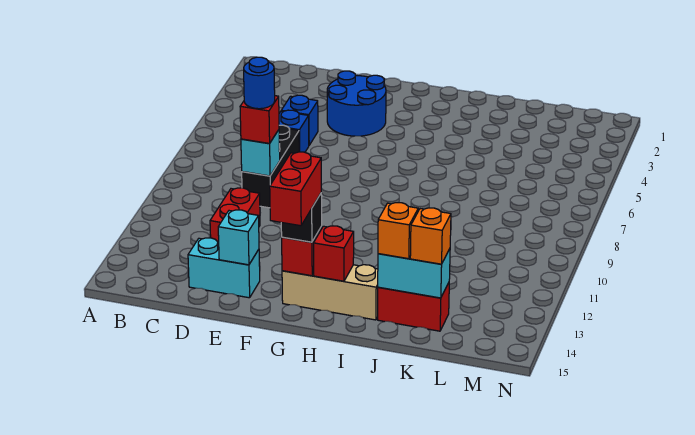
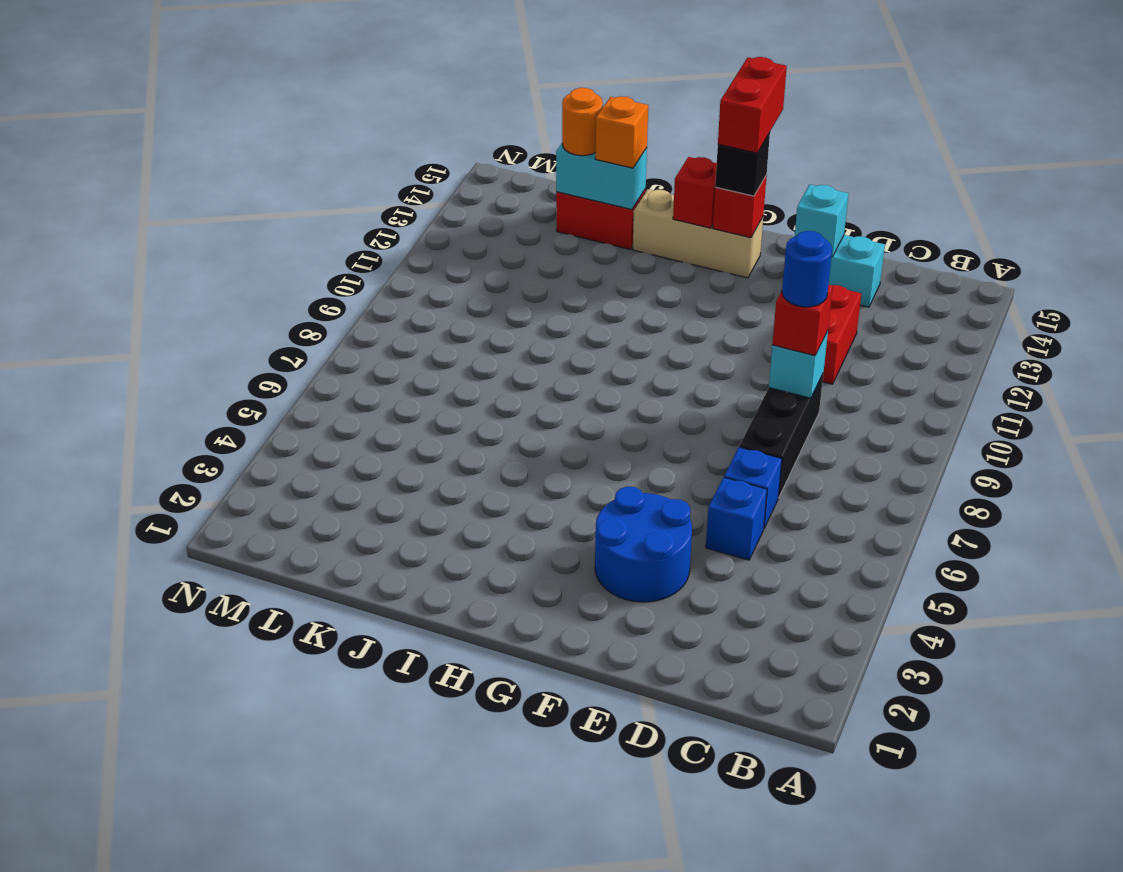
orange brick K14 level 3 -> orange round brick K14 level 3

